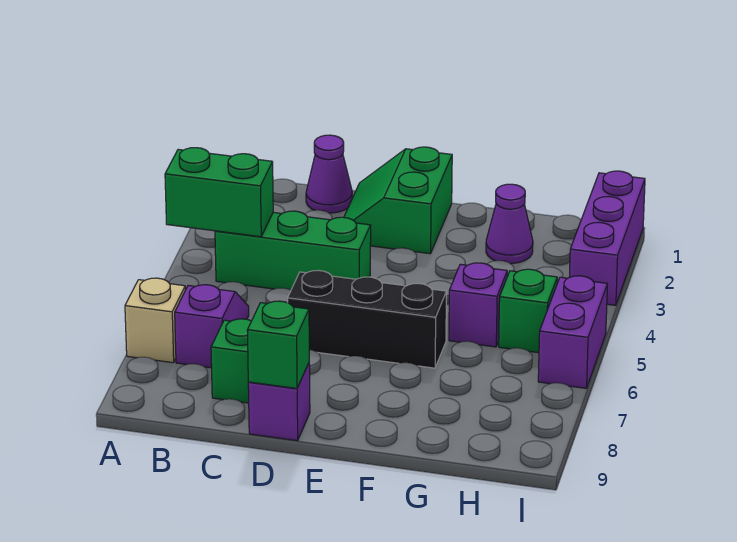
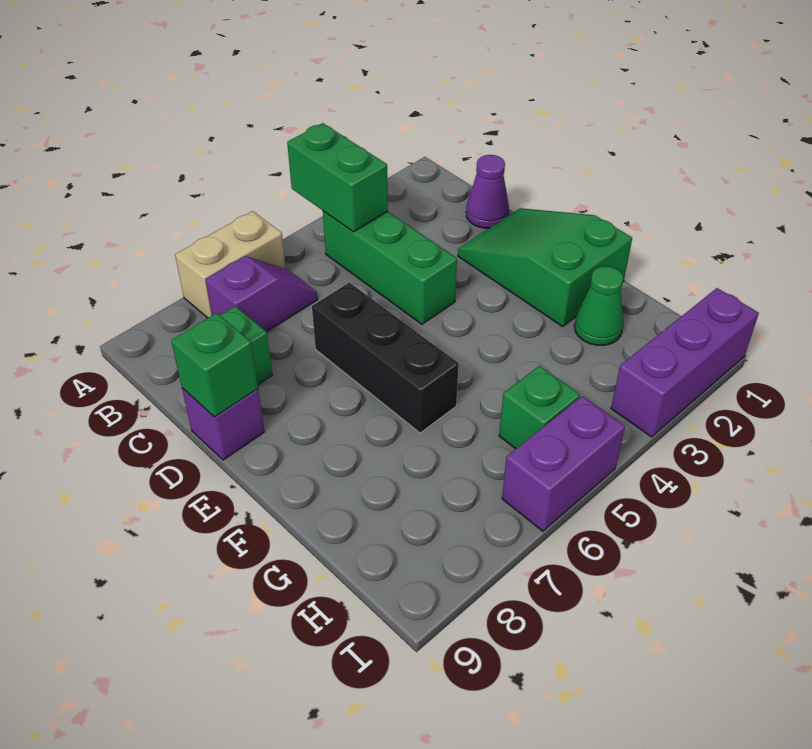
tan brick A7 level 1 -> tan brick A6:A7 level 1
green slope D1:E2 level 1 top E -> green slope D1:F2 level 1 top F
purple cone G2 level 1 -> green cone G2 level 1
purple brick G5 level 1 -> none

